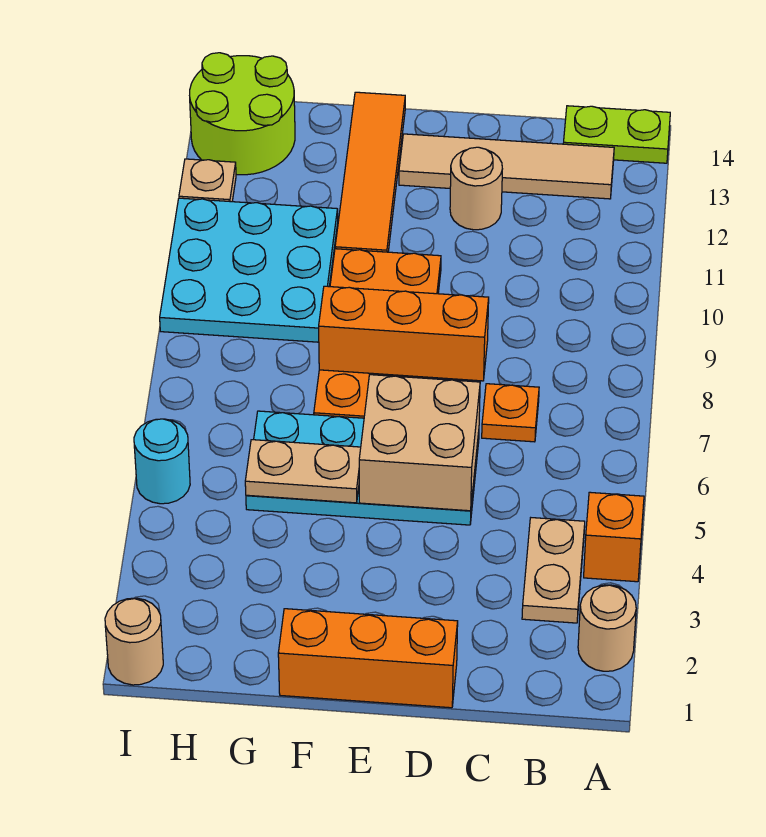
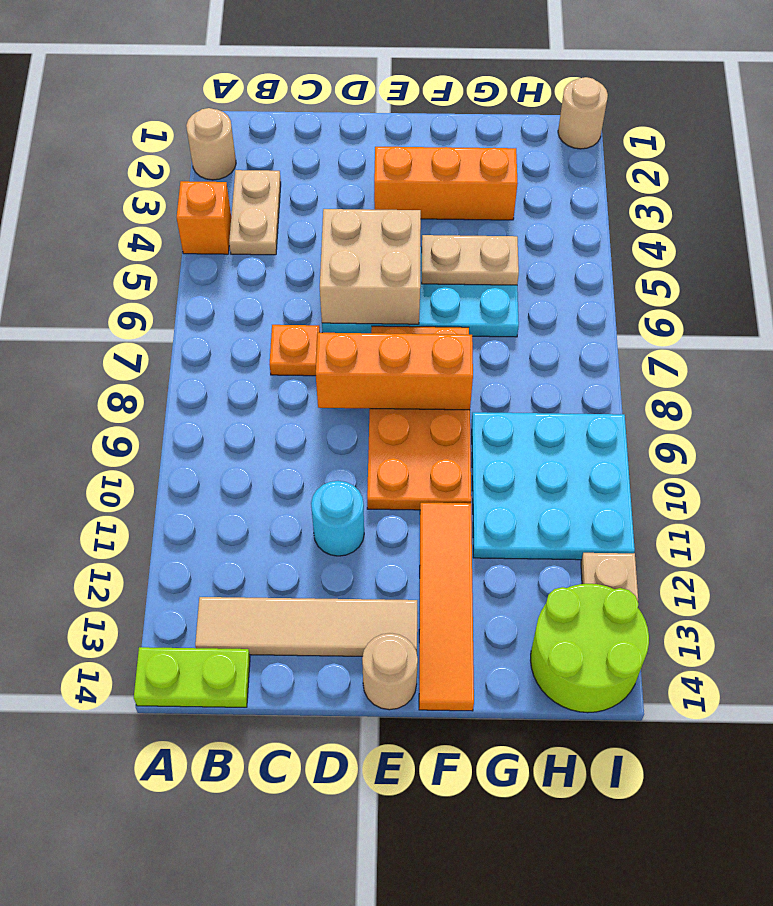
orange brick D1:F1 level 1 -> orange brick E3:G3 level 1
tan round brick D12 level 1 -> tan round brick E14 level 1
cyan round brick I5 level 1 -> cyan round brick D11 level 1

